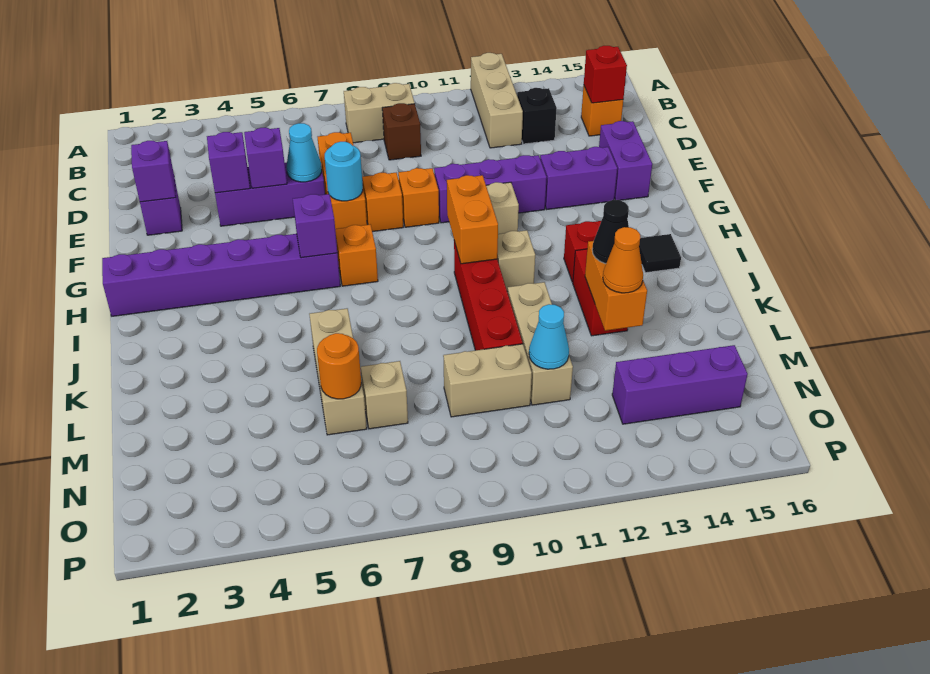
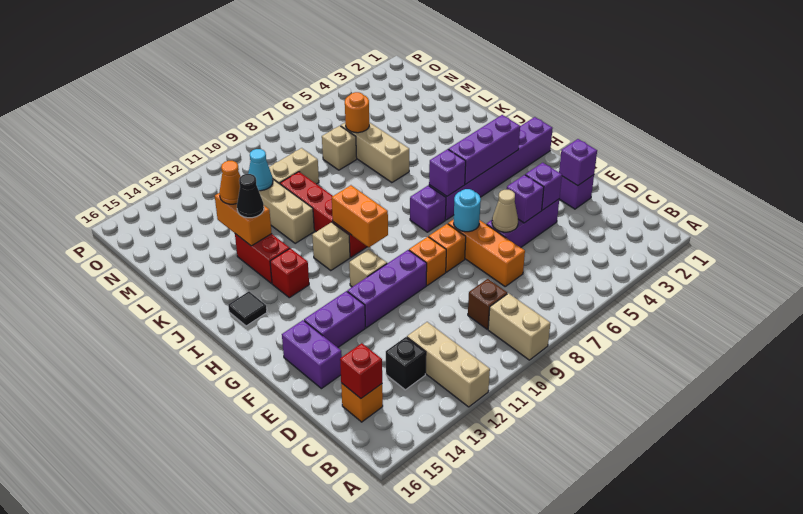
tan brick B8:B9 level 1 -> tan brick A9:B9 level 1
cyan cone E6 level 2 -> tan cone E6 level 2
orange brick H7 level 1 -> purple brick H7 level 1
purple brick N13:N15 level 1 -> purple brick H3:H5 level 2

